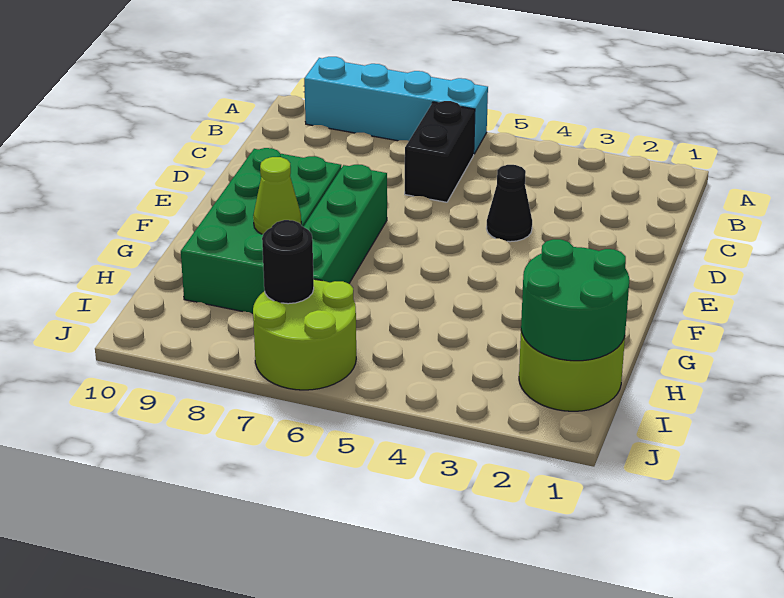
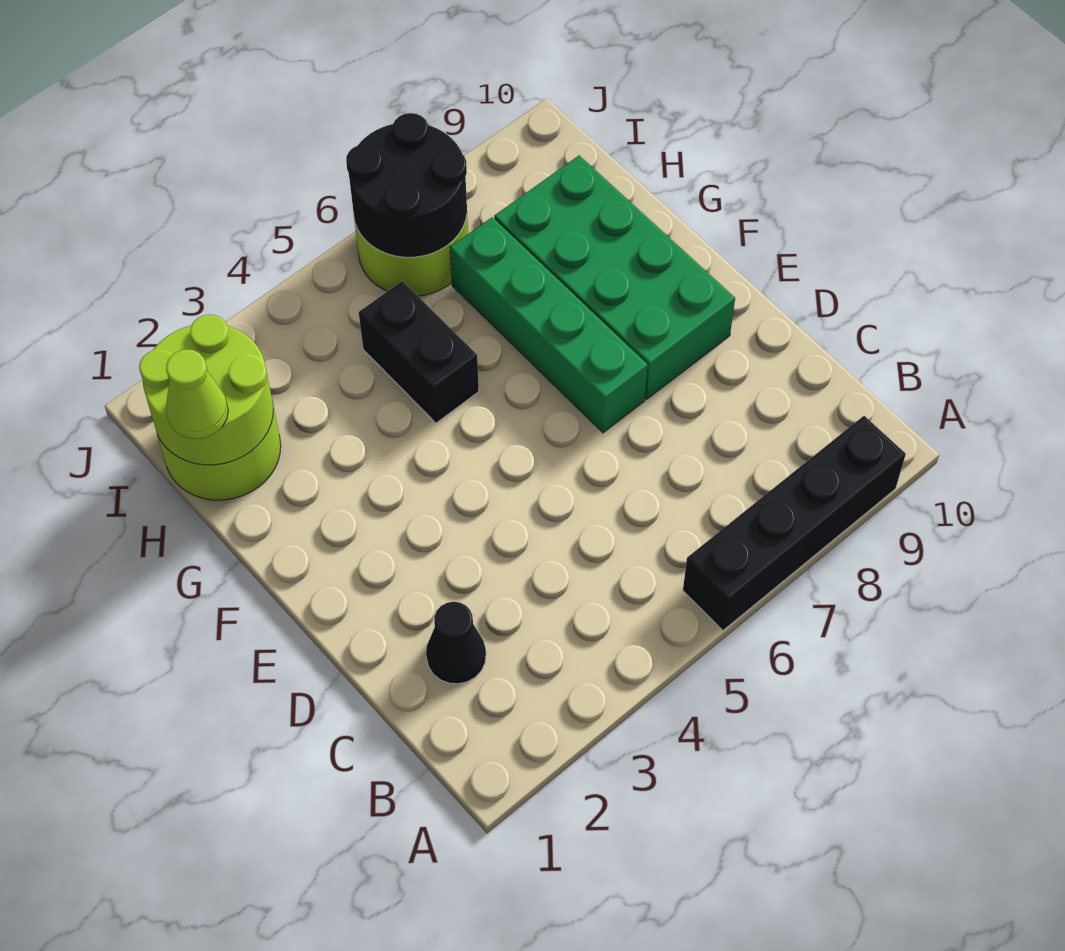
cyan brick A6:A9 level 1 -> black brick A6:A9 level 1
black brick B6:C6 level 1 -> black brick G5:H5 level 1
black cone D4 level 1 -> black cone C2 level 1
lime cone G8 level 2 -> lime cone H1 level 3
green round brick H1:I2 level 2 -> lime round brick H1:I2 level 2
black round brick I7 level 2 -> black round brick I6:J7 level 2

